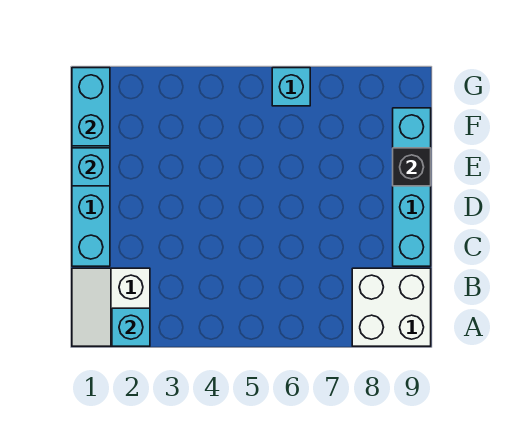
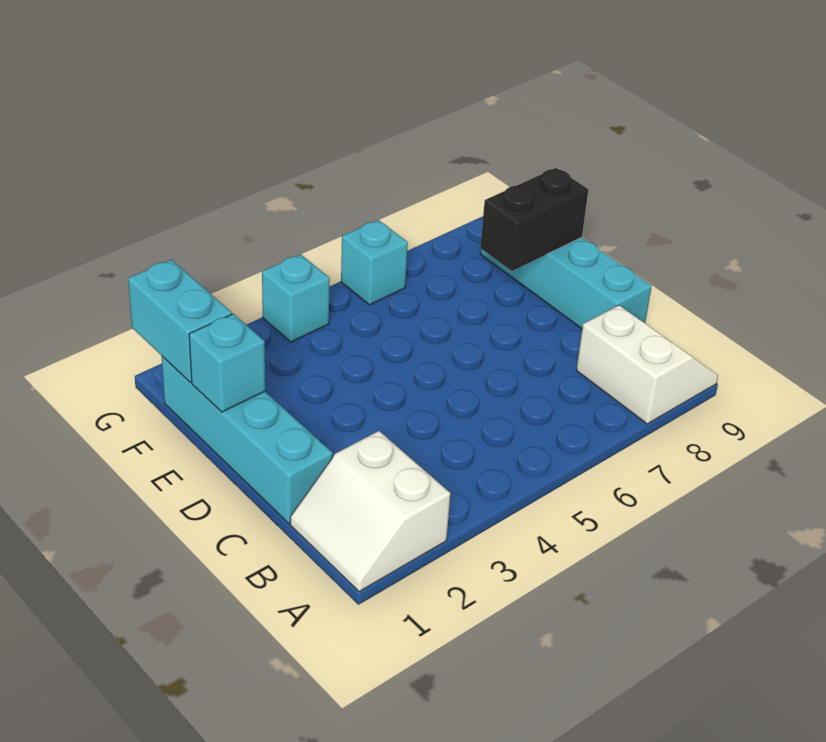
cyan brick A2 level 2 -> cyan brick G4 level 1
white brick A8:B9 level 1 -> white slope A8:B9 level 1 top 8
black brick E9 level 2 -> black brick E8:E9 level 2

